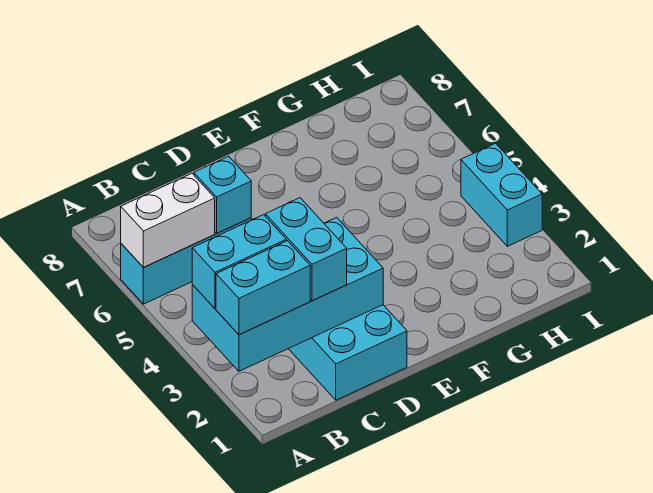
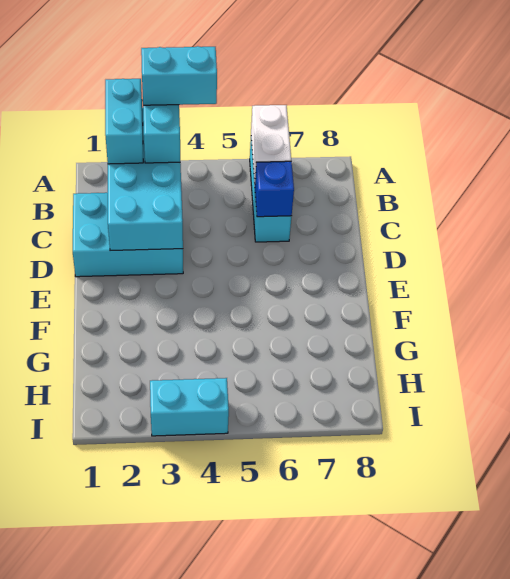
cyan brick C2:C3 level 3 -> cyan brick A3:A4 level 4
cyan brick C6 level 2 -> blue brick C6 level 2

